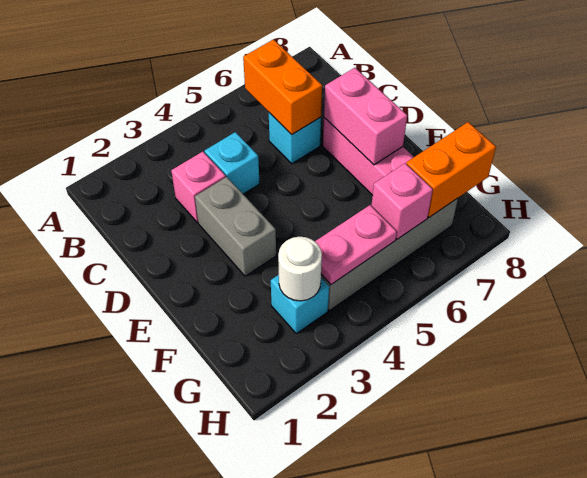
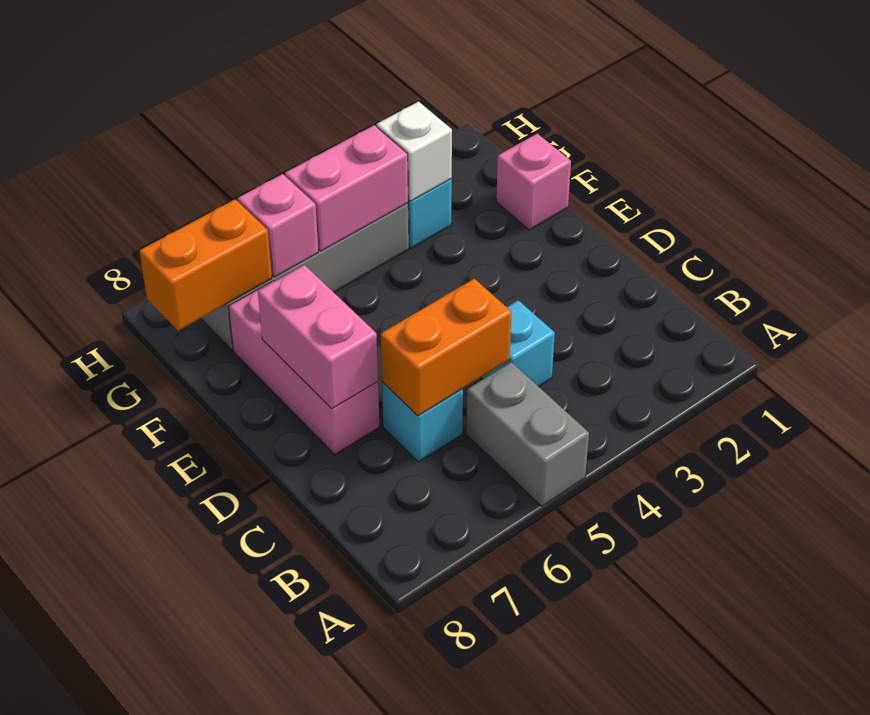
orange brick B6:C6 level 2 -> orange brick C5:C6 level 2
pink brick C3 level 1 -> pink brick F1 level 1
grey brick D3:E3 level 1 -> grey brick A5:B5 level 1
white round brick G3 level 2 -> white brick G3 level 2
pink plate G4:G5 level 2 -> pink brick G4:G5 level 2

